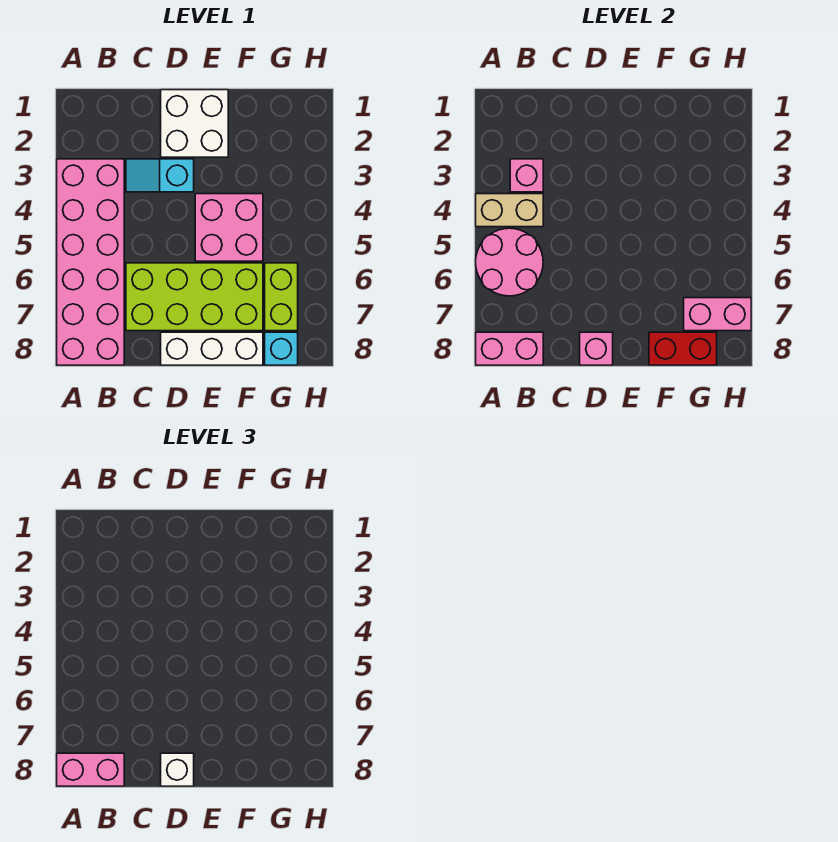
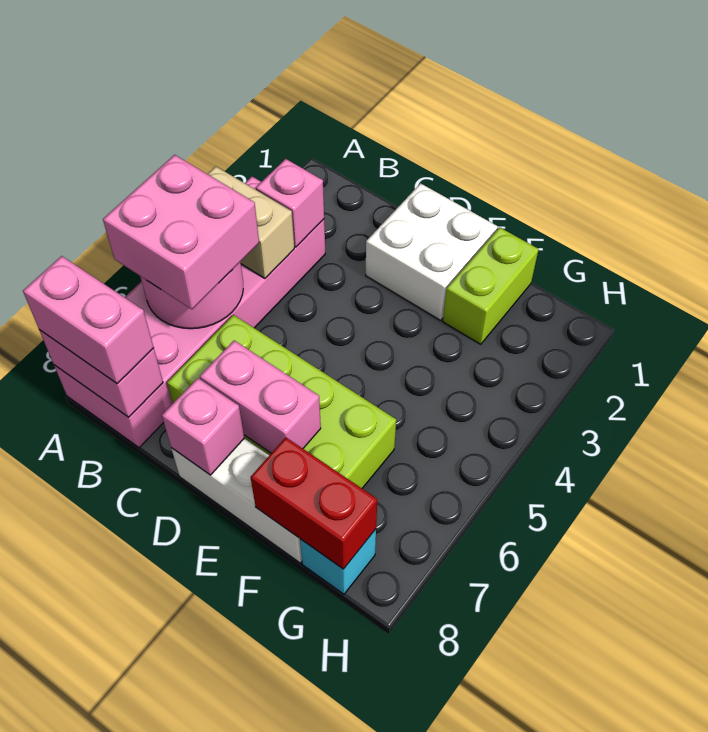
cyan slope C3:D3 level 1 top D -> none
white brick D8 level 3 -> none
pink brick E4:F5 level 1 -> pink brick A5:B6 level 3
lime brick G6:G7 level 1 -> lime brick F1:F2 level 1
pink brick G7:H7 level 2 -> pink brick D7:E7 level 2

